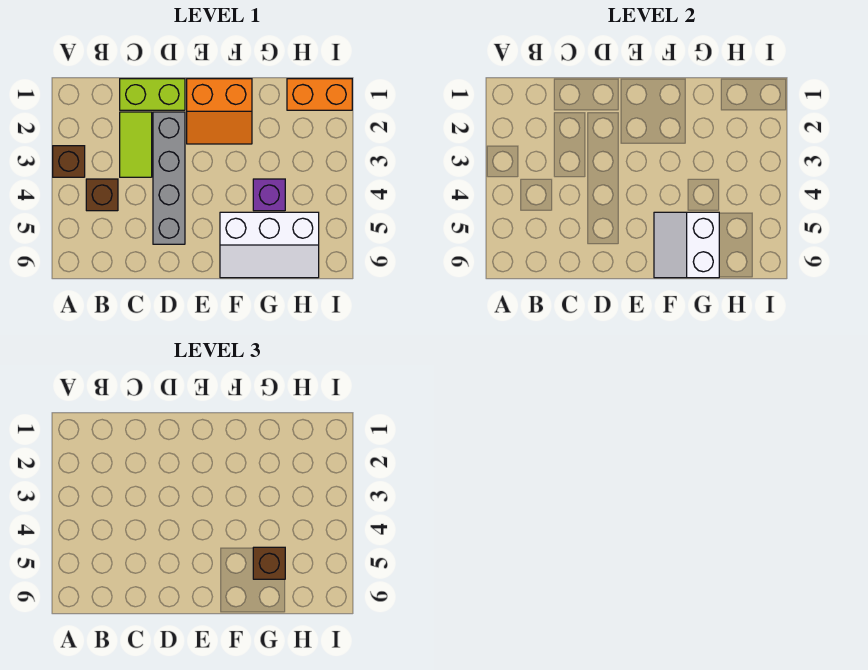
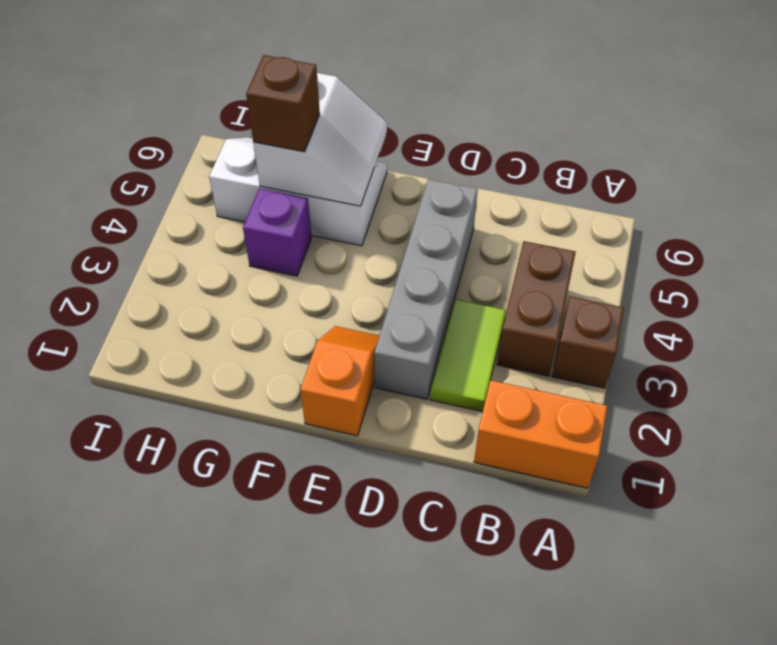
brown brick B4 level 1 -> brown brick B3:B4 level 1
lime brick C1:D1 level 1 -> none
orange slope E1:F2 level 1 top 1 -> orange slope E1:E2 level 1 top 1
orange brick H1:I1 level 1 -> orange brick A1:B1 level 1

